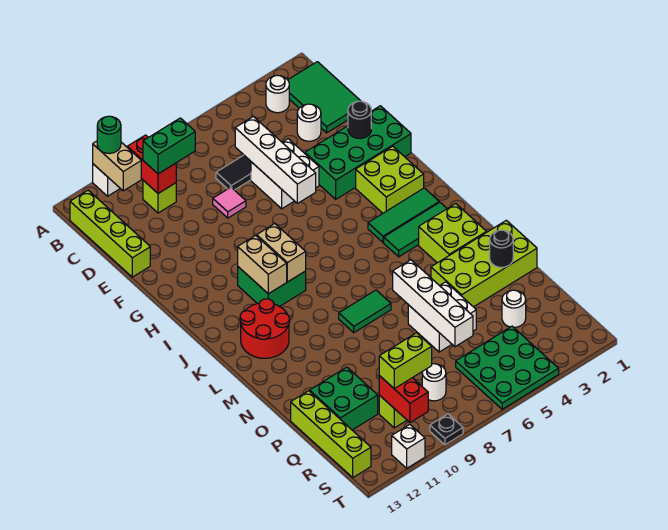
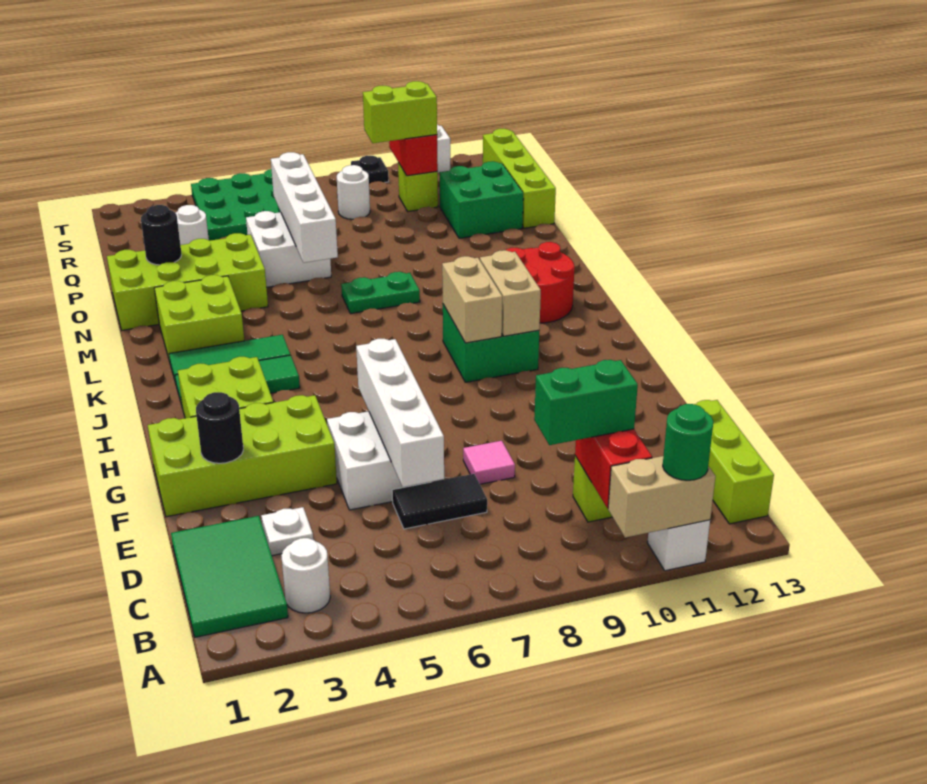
tan brick A11:B11 level 2 -> tan brick A10:A11 level 2
lime brick B13:E13 level 1 -> lime brick B13:D13 level 1
white round brick D3 level 1 -> white plate D3 level 1
green brick F1:G4 level 1 -> lime brick F1:G4 level 1
green tile M7:M8 level 1 -> green plate M7:M8 level 1

